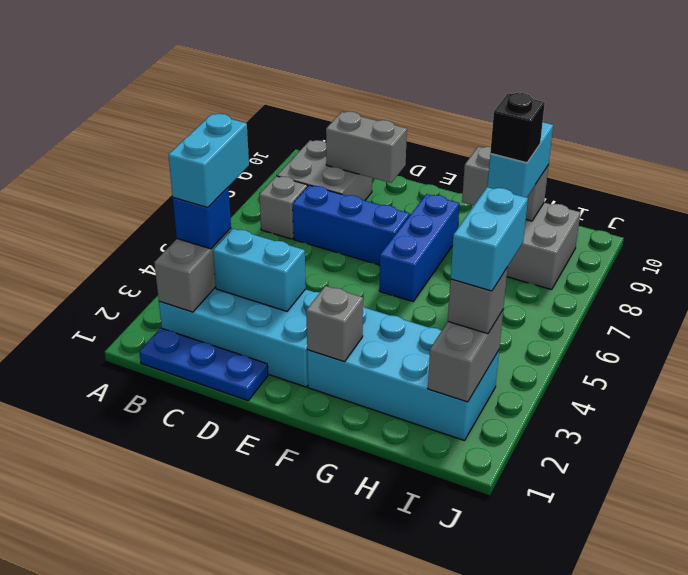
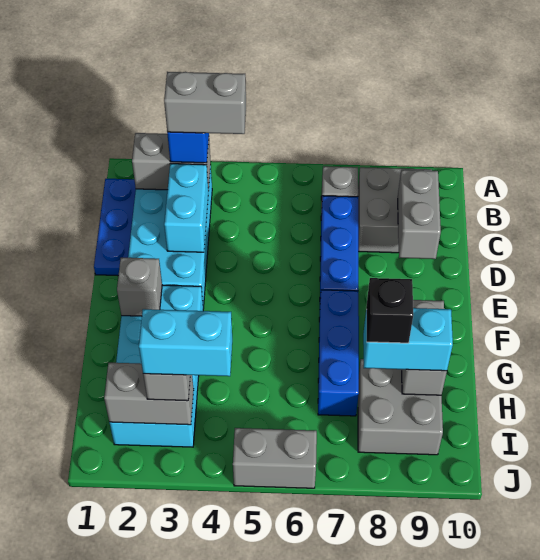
cyan brick B3:B4 level 4 -> grey brick B3:B4 level 4
blue brick F6:F8 level 1 -> blue brick F7:H7 level 1
none -> grey brick J5:J6 level 1

